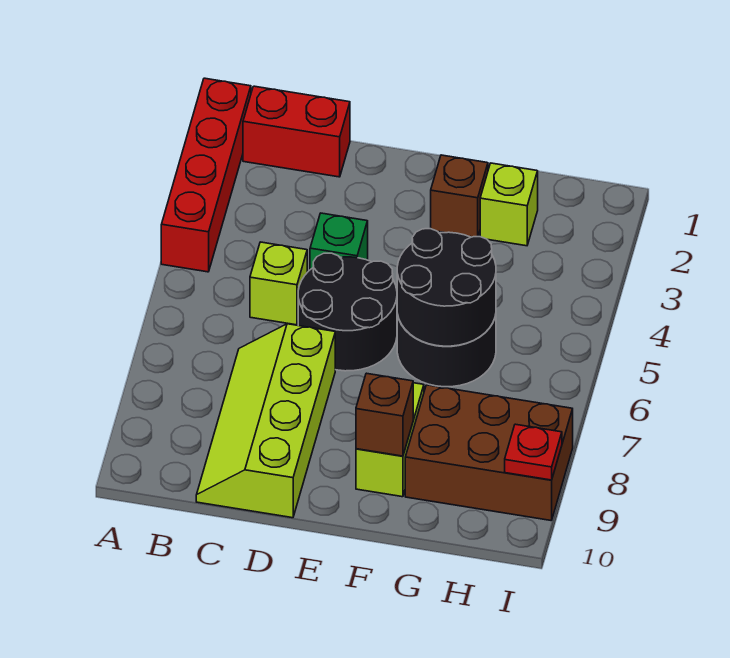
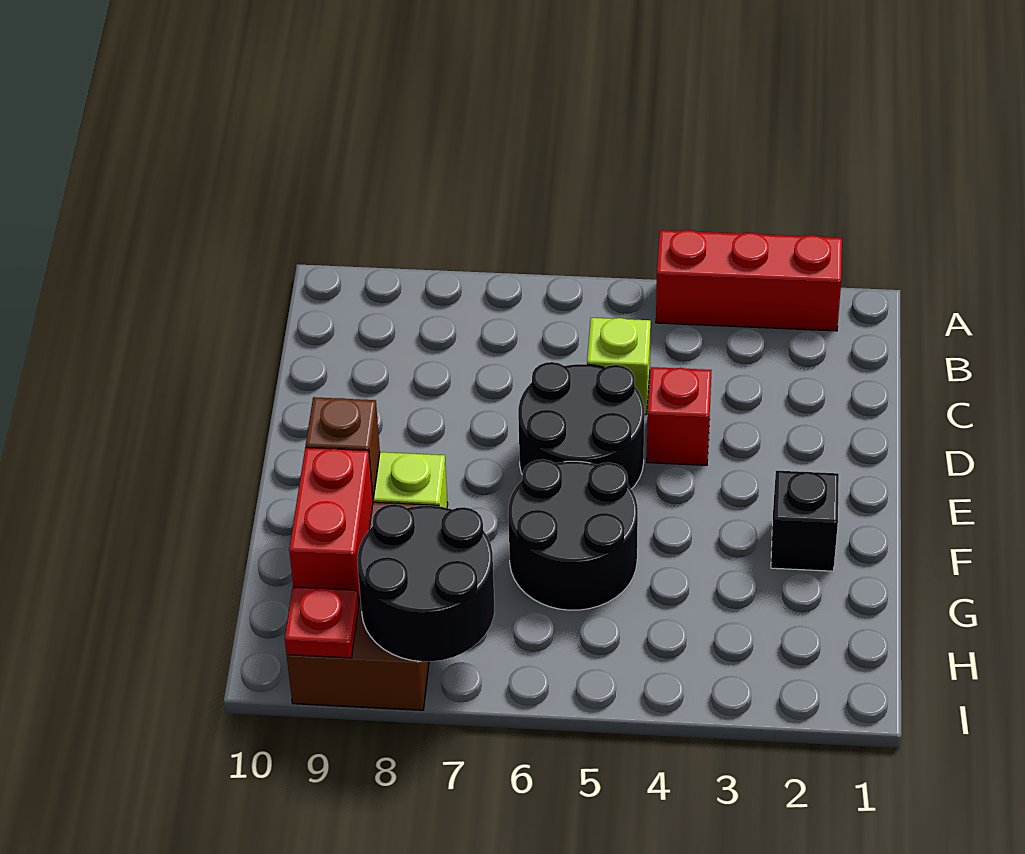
red brick A1:A4 level 1 -> red brick A2:A4 level 1
red brick B1:C1 level 1 -> red brick G9:H9 level 2
lime slope C7:D10 level 1 top D -> none
green brick D4 level 1 -> red brick D4 level 1
brown brick F2 level 1 -> black brick F2 level 1
black round brick F5:G6 level 2 -> black round brick H7:I8 level 2
lime brick G2 level 1 -> none

